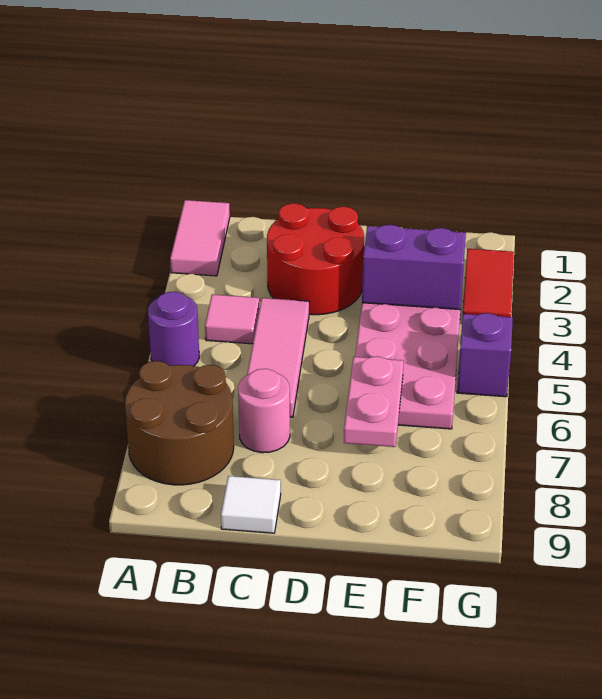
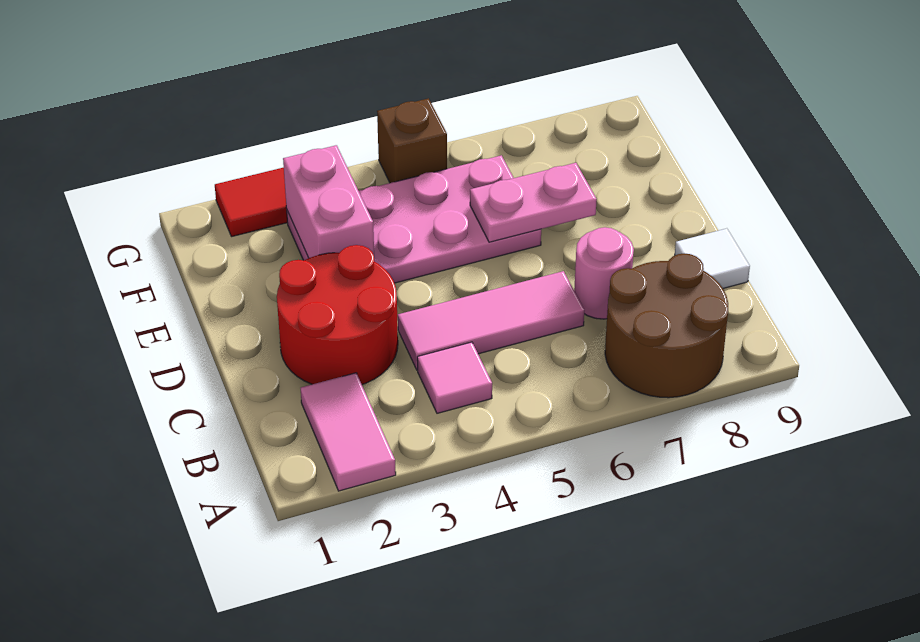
pink tile A1:A2 level 1 -> pink tile A2:B2 level 1
purple round brick A5 level 1 -> none
purple brick E3:F3 level 2 -> pink brick E3:F3 level 2
purple brick G5 level 1 -> brown brick G5 level 1

